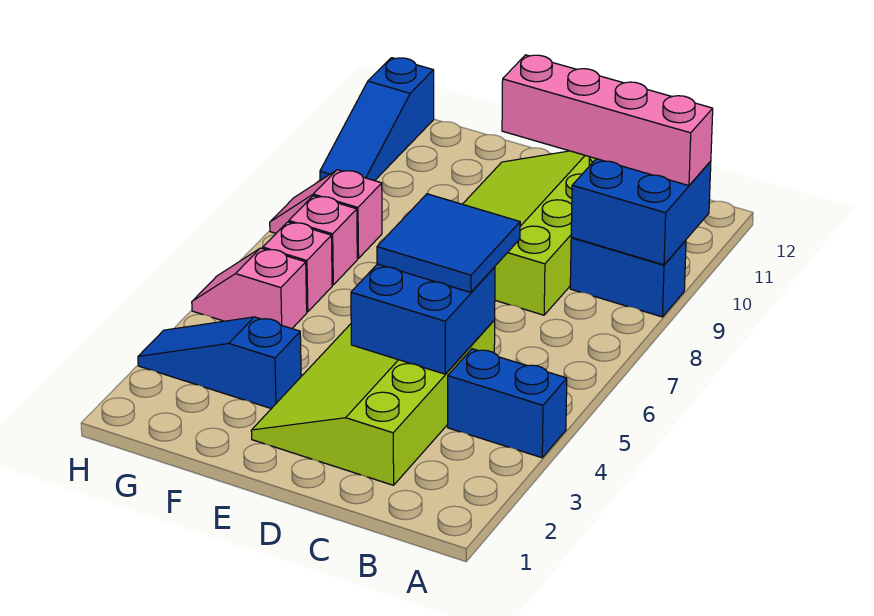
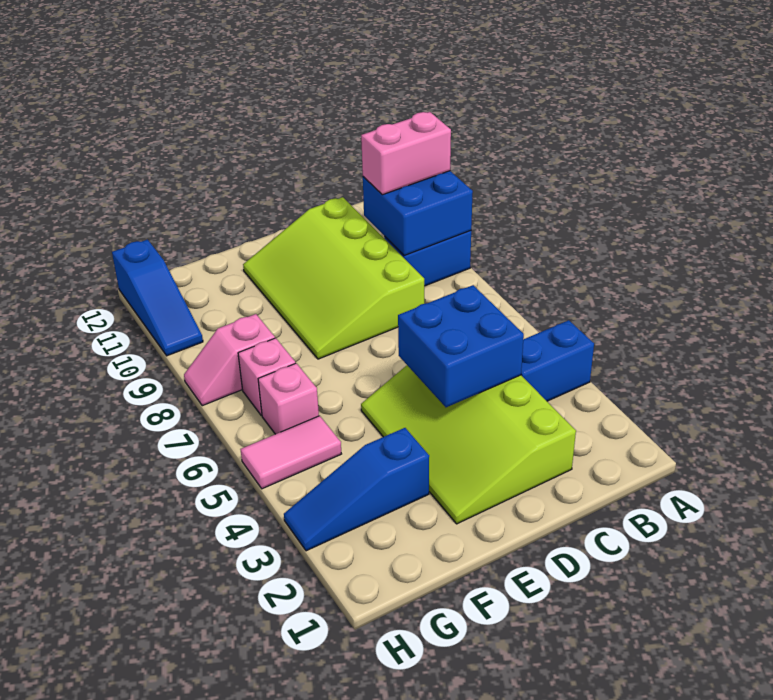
pink brick A10:D10 level 3 -> pink brick A10:B10 level 3
blue tile C5:D6 level 3 -> none
pink slope G5:H5 level 1 top G -> pink tile G5:H5 level 1

